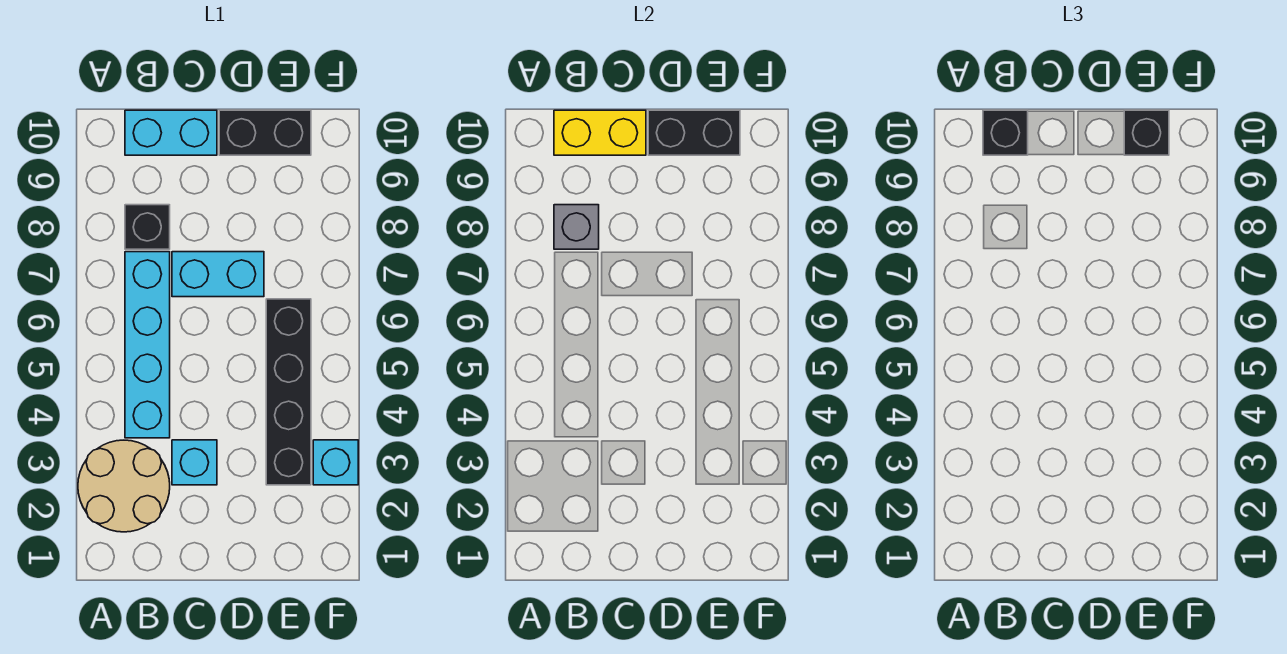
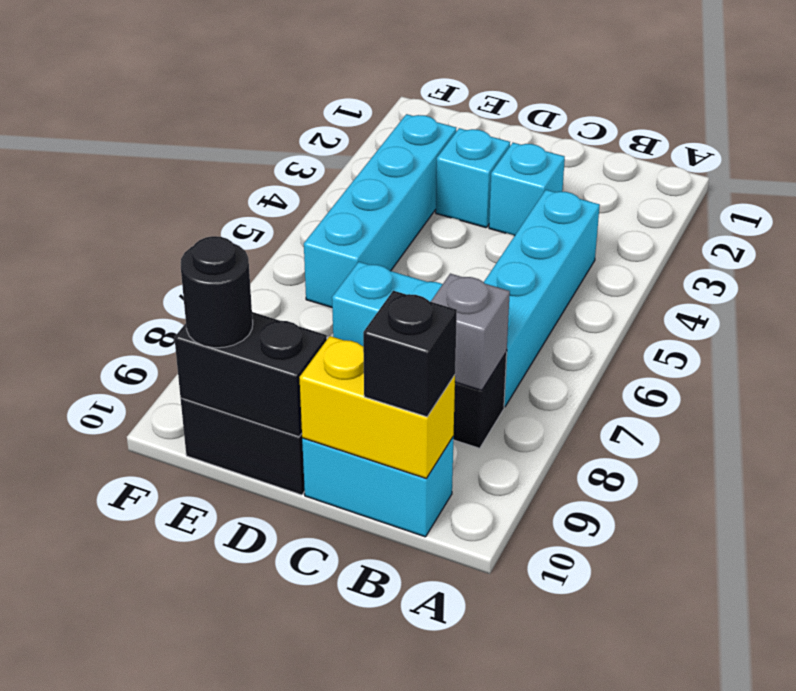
tan round brick A2:B3 level 1 -> none
black brick E3:E6 level 1 -> cyan brick E3:E6 level 1
black brick E10 level 3 -> black round brick E10 level 3
cyan brick F3 level 1 -> cyan brick D3 level 1

